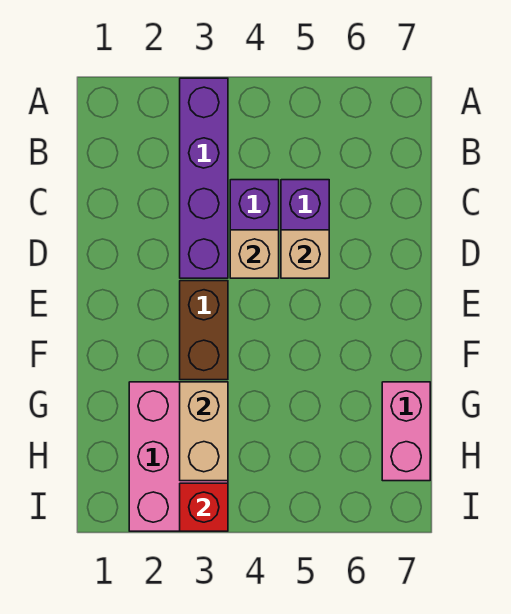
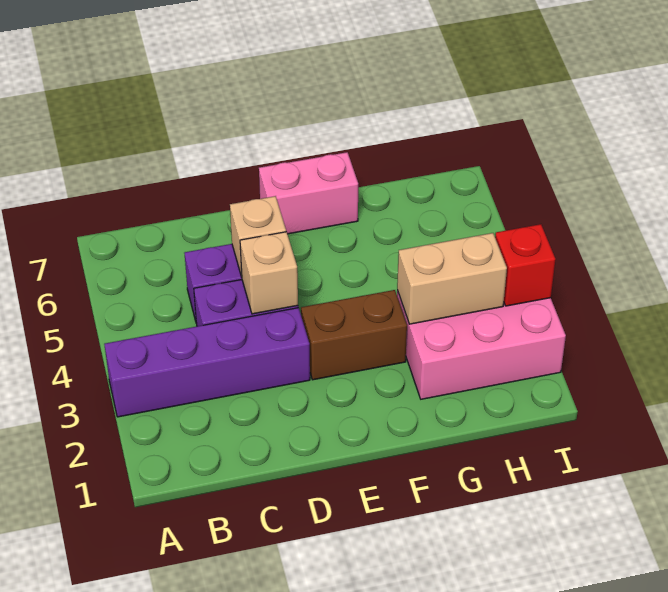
pink brick G7:H7 level 1 -> pink brick E7:F7 level 1

